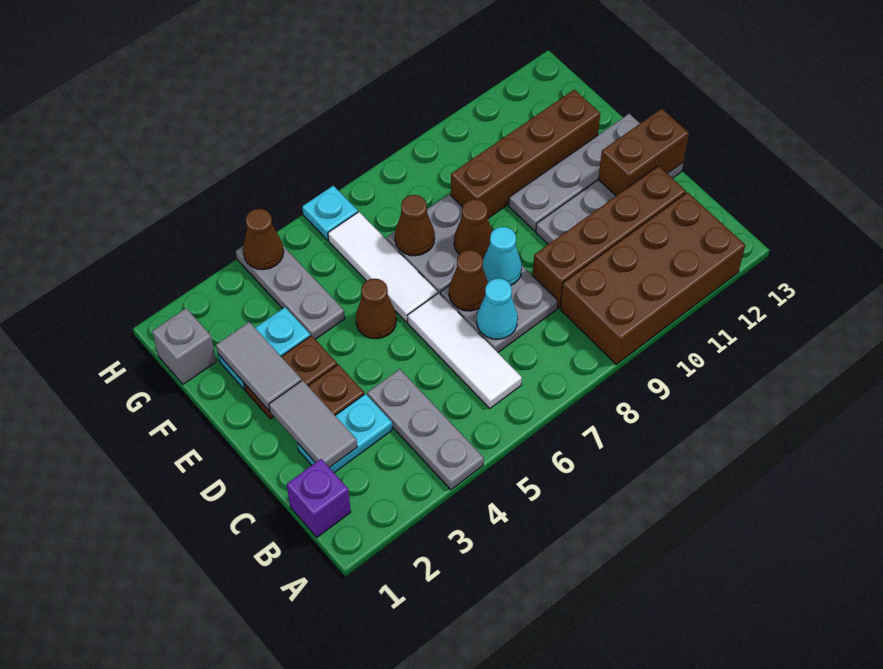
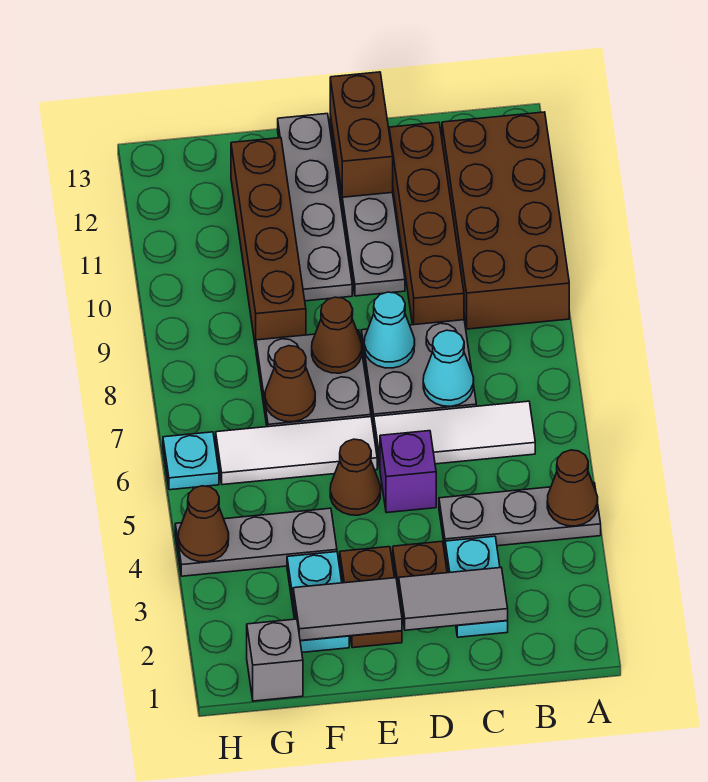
purple brick B1 level 1 -> purple brick D5 level 1
brown cone D7 level 2 -> brown cone A4 level 2

